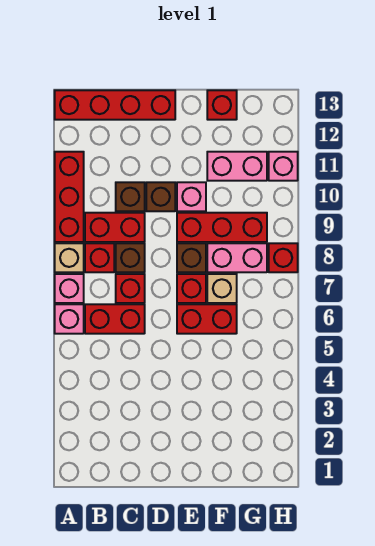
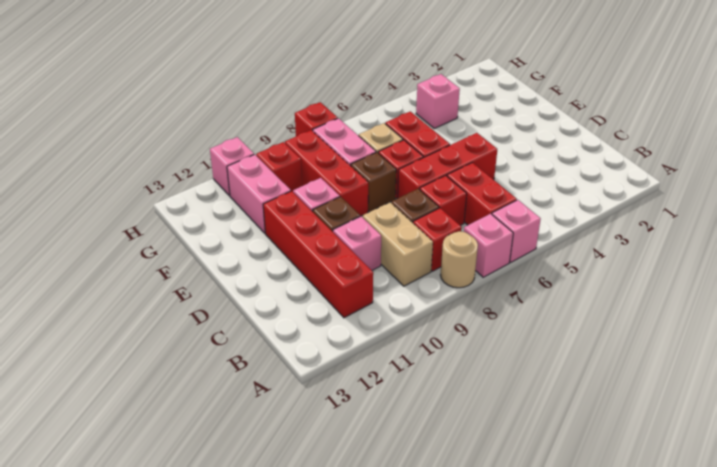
tan brick A8 level 1 -> tan round brick A8 level 1
red brick A9:A11 level 1 -> red brick D5:D7 level 1
red brick A13:D13 level 1 -> red brick B11:E11 level 1
red brick B9:C9 level 1 -> tan brick B9:C9 level 1
brown brick C10 level 1 -> pink brick C10 level 1
red brick F13 level 1 -> red brick G10 level 1
none -> pink brick G4 level 1

